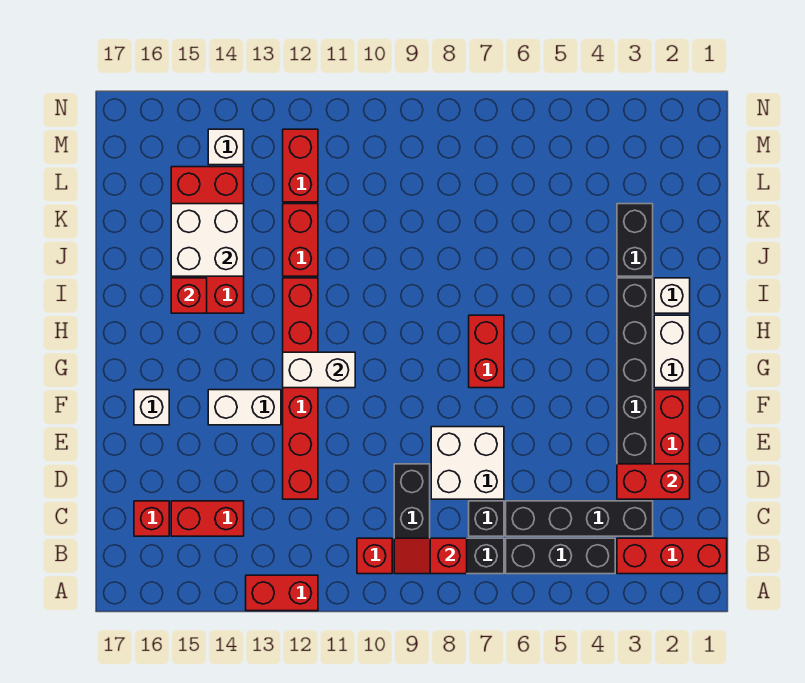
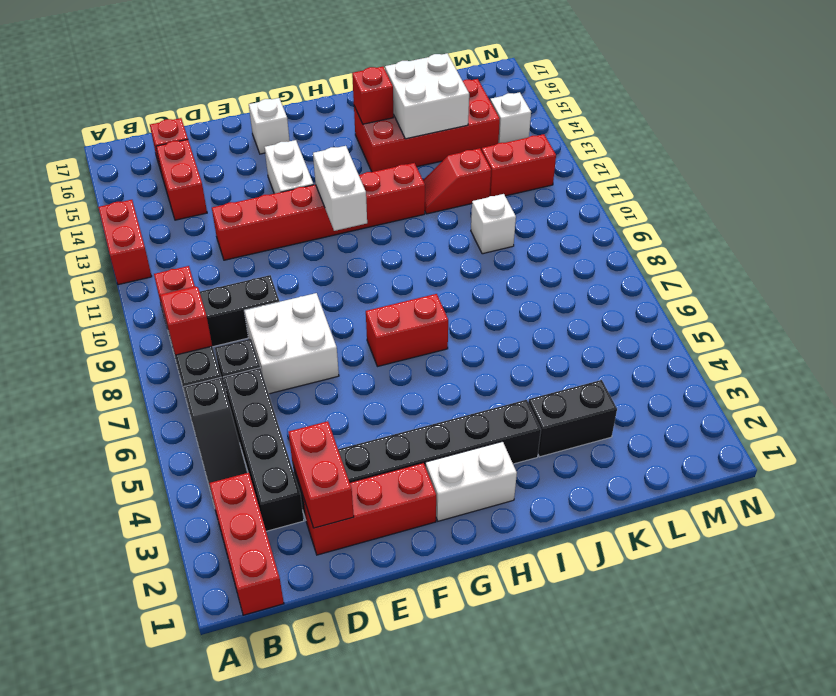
black brick B4:B6 level 1 -> black slope B4:B6 level 1 top 6
white brick I2 level 1 -> white brick K10 level 1
red brick J12:K12 level 1 -> red slope J12:K12 level 1 top K

